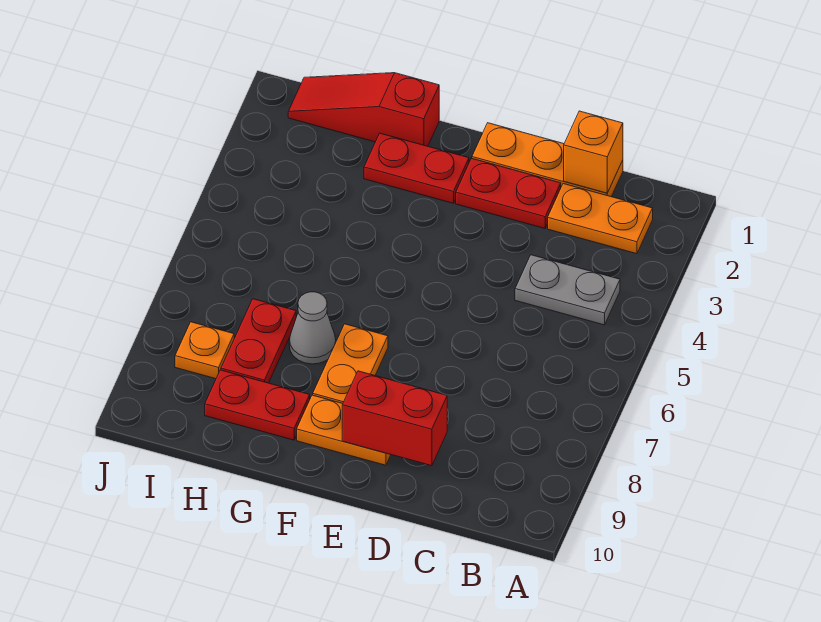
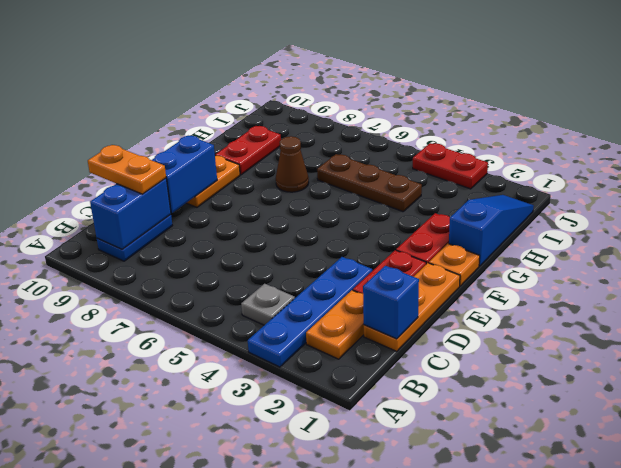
none -> blue plate A3:D3 level 1
grey plate B4:C4 level 1 -> grey plate B4 level 1
none -> blue plate B9:C9 level 1
none -> blue brick B9:C9 level 2
orange brick C1 level 2 -> blue brick C1 level 2
red brick D9:E9 level 2 -> blue brick D9:E9 level 2
orange plate F7:F8 level 1 -> orange plate C9:C10 level 3
red slope G1:I1 level 1 top G -> blue slope G1:I1 level 1 top G
grey cone G7 level 1 -> brown cone G7 level 1
none -> brown plate H4:H6 level 1
red plate H7:H8 level 1 -> red plate J3:J4 level 1
orange plate I8 level 1 -> orange plate F1 level 1

